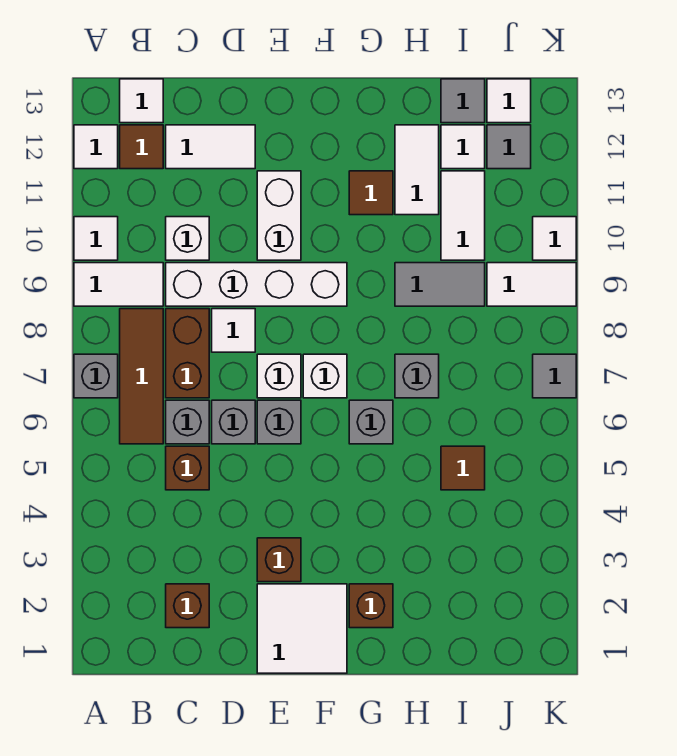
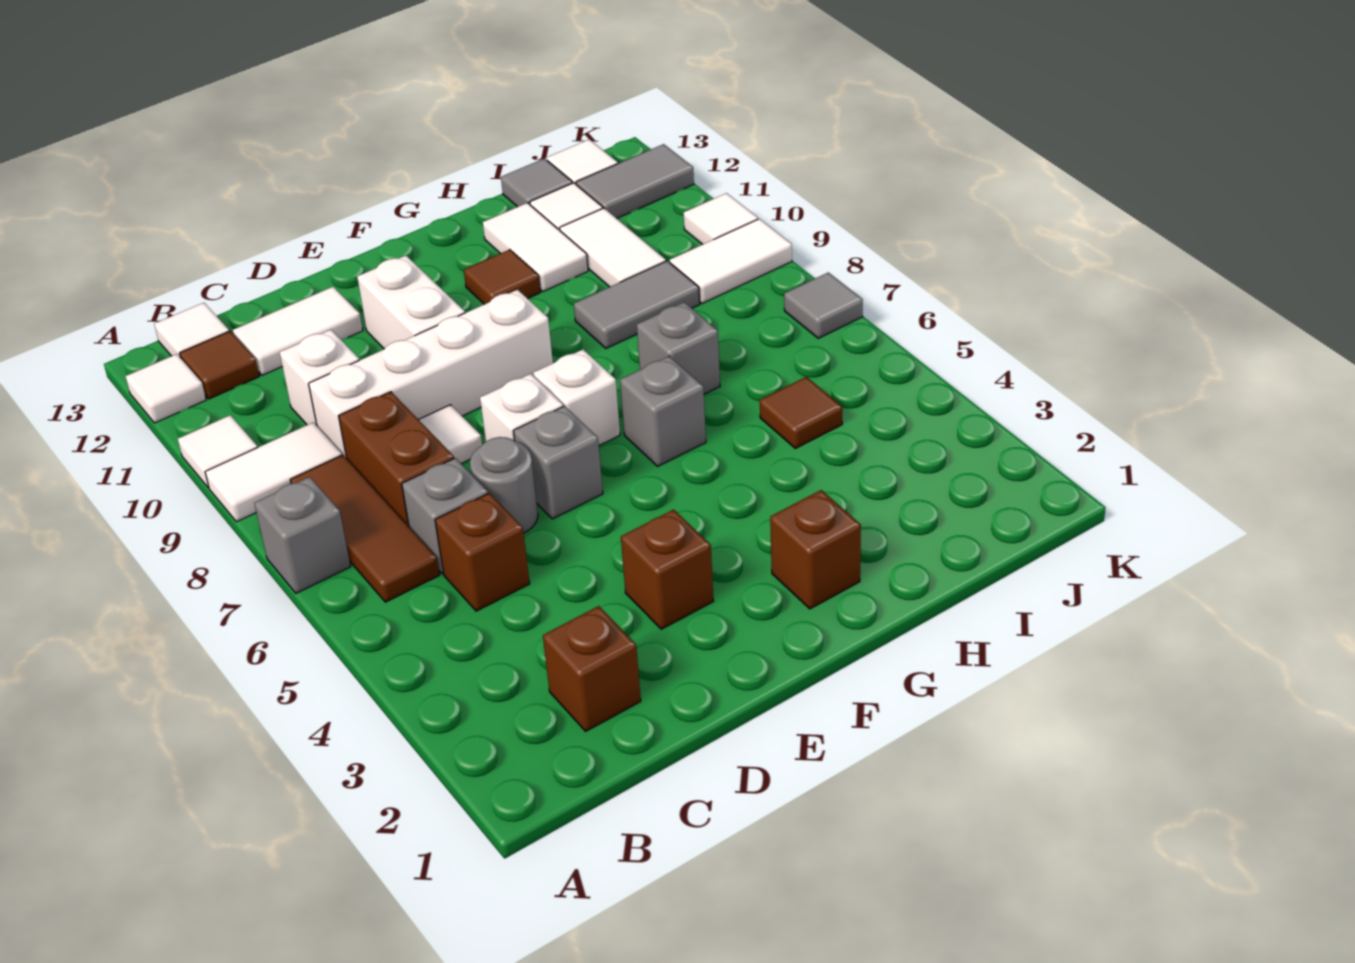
grey brick D6 level 1 -> grey round brick D6 level 1
white tile E1:F2 level 1 -> none
grey tile J12 level 1 -> grey tile J12:K12 level 1

